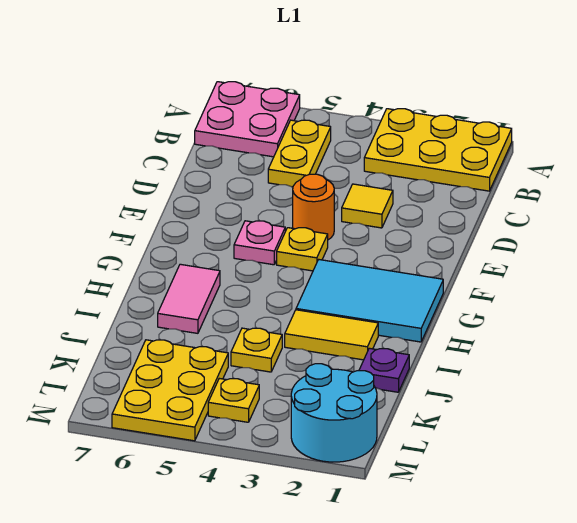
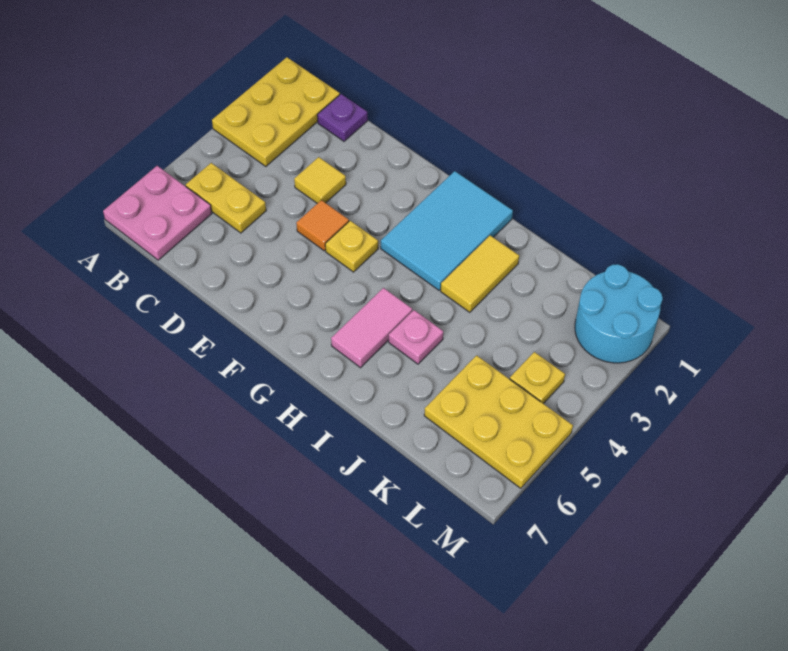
orange round brick E4 level 1 -> orange tile E4 level 1
pink plate F5 level 1 -> pink plate I5 level 1
pink tile H6:I6 level 1 -> pink tile H5:H6 level 1
purple plate J1 level 1 -> purple plate C1 level 1
yellow plate J4 level 1 -> none

